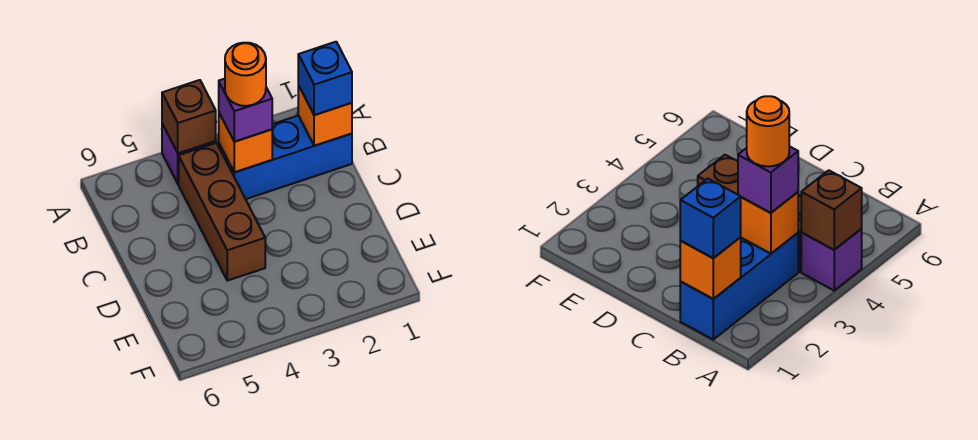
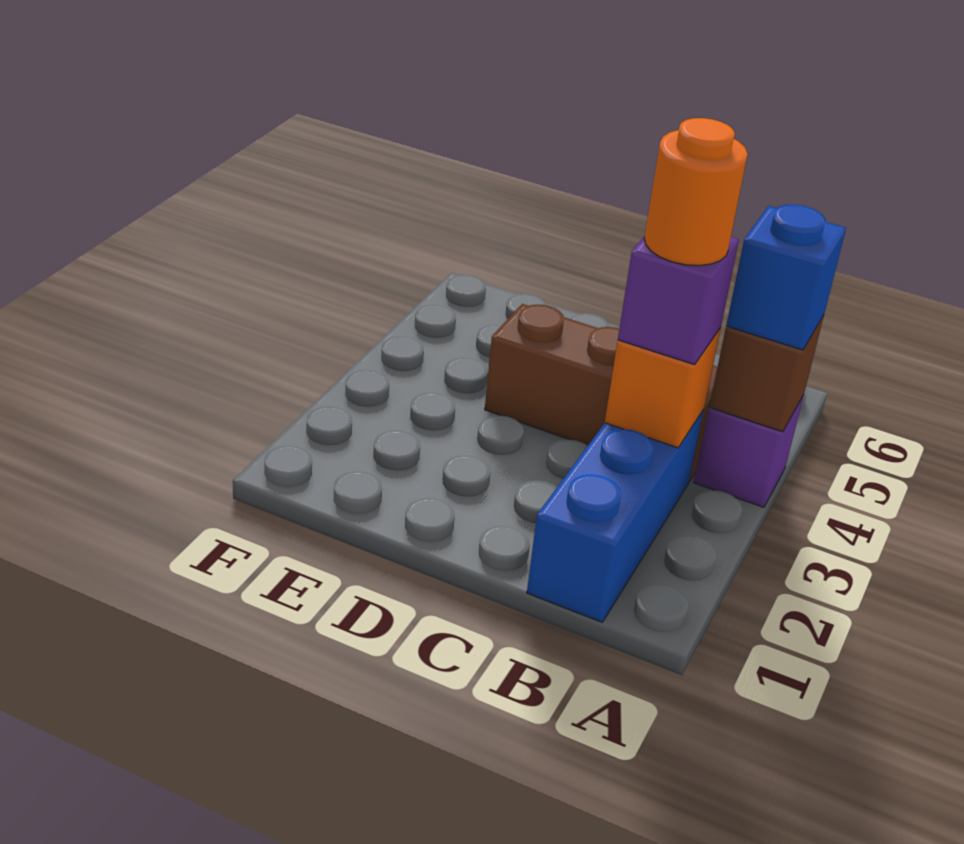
orange brick B1 level 2 -> none
blue brick B1 level 3 -> blue brick A4 level 3

